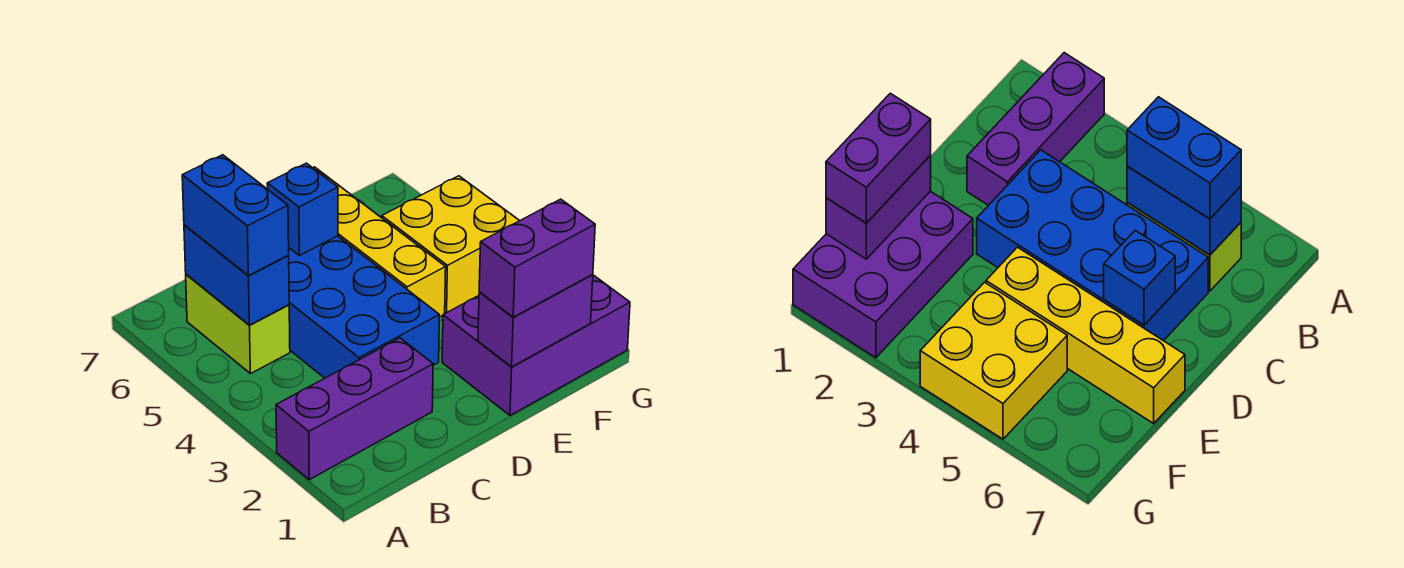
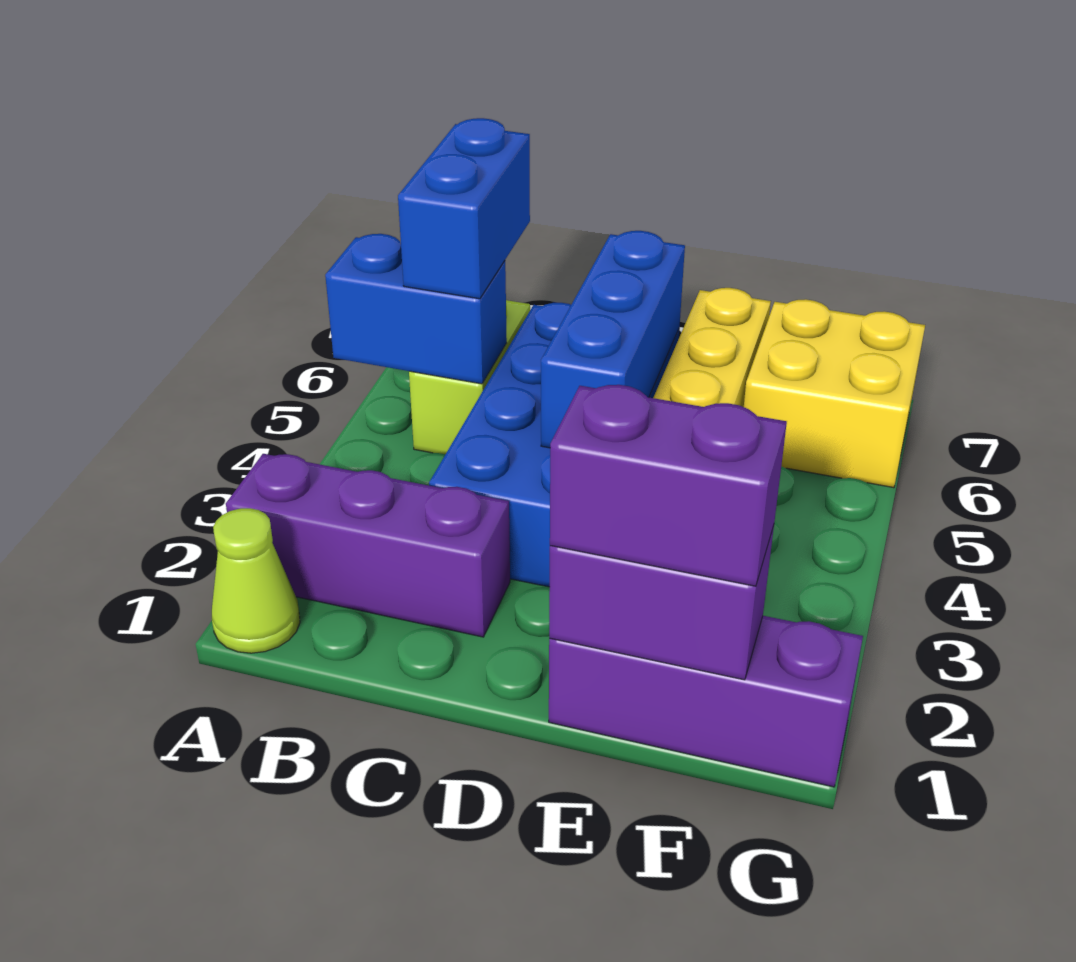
none -> lime cone A1 level 1
blue brick B5:B6 level 2 -> blue brick A5:B5 level 2
blue brick D6 level 2 -> blue brick D4:D6 level 2
purple brick E1:G2 level 1 -> purple brick E1:G1 level 1
yellow brick F4:G5 level 1 -> yellow brick F6:G7 level 1

